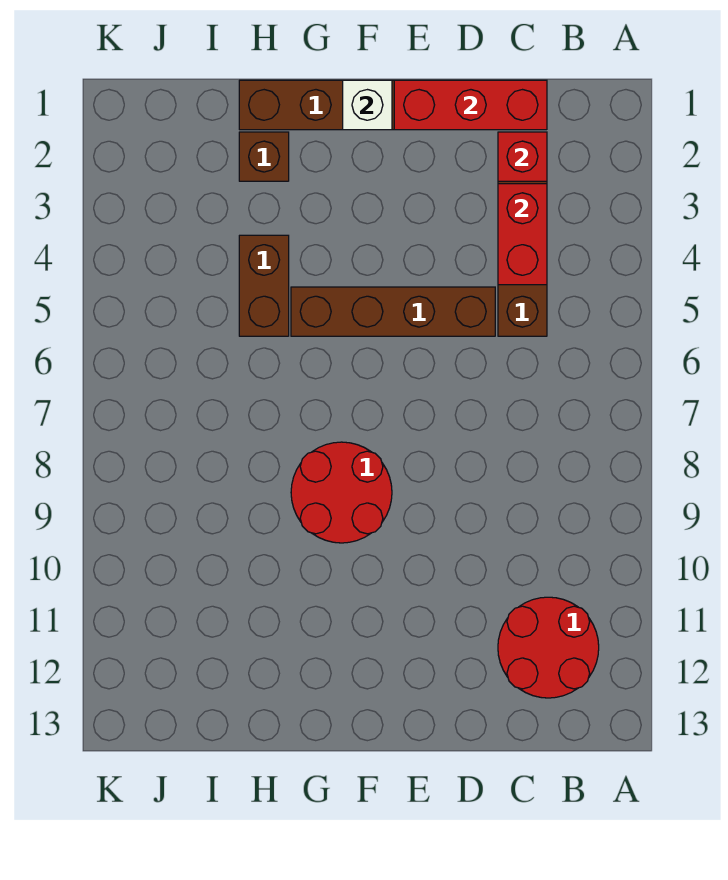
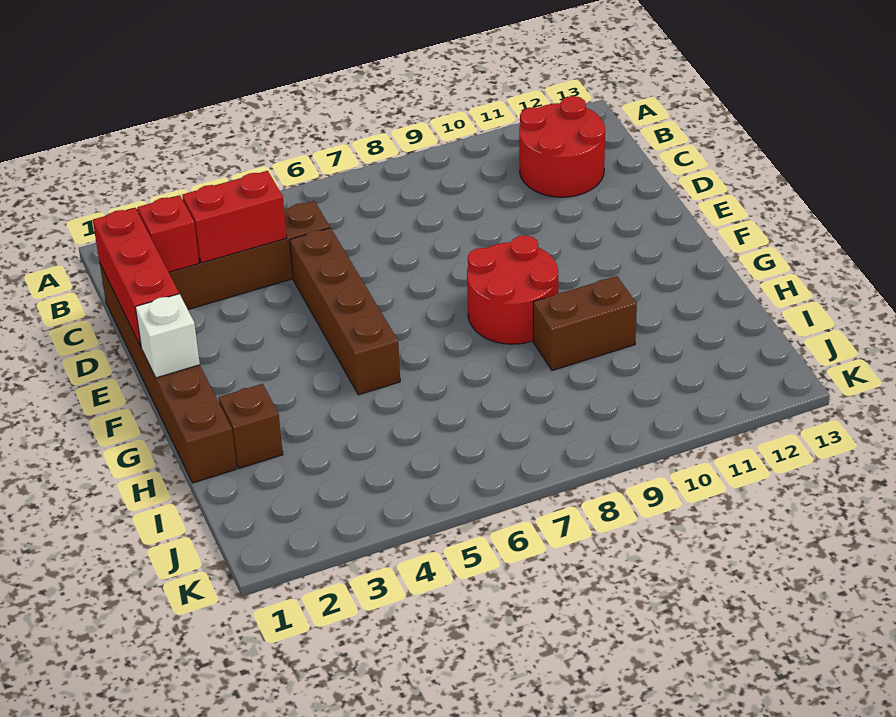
brown brick H4:H5 level 1 -> brown brick H9:H10 level 1

